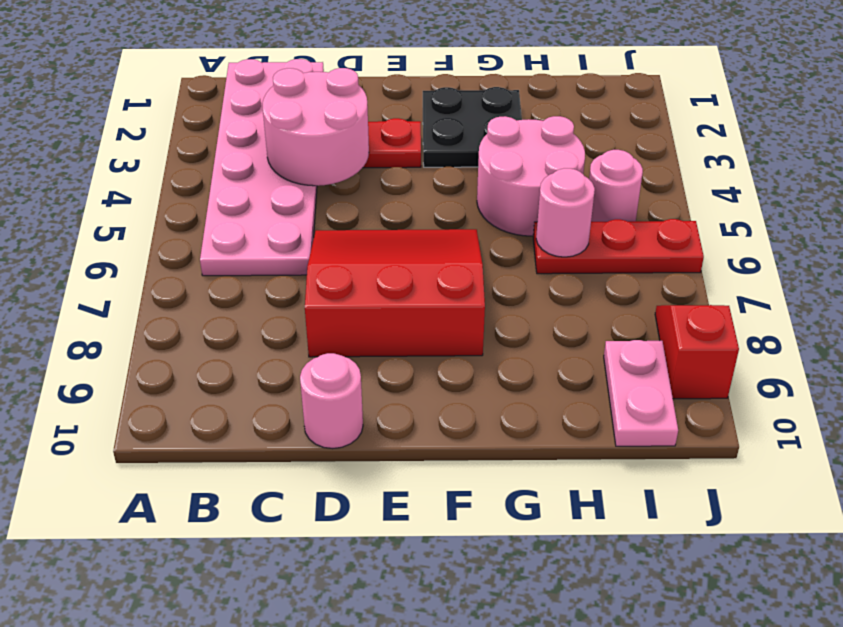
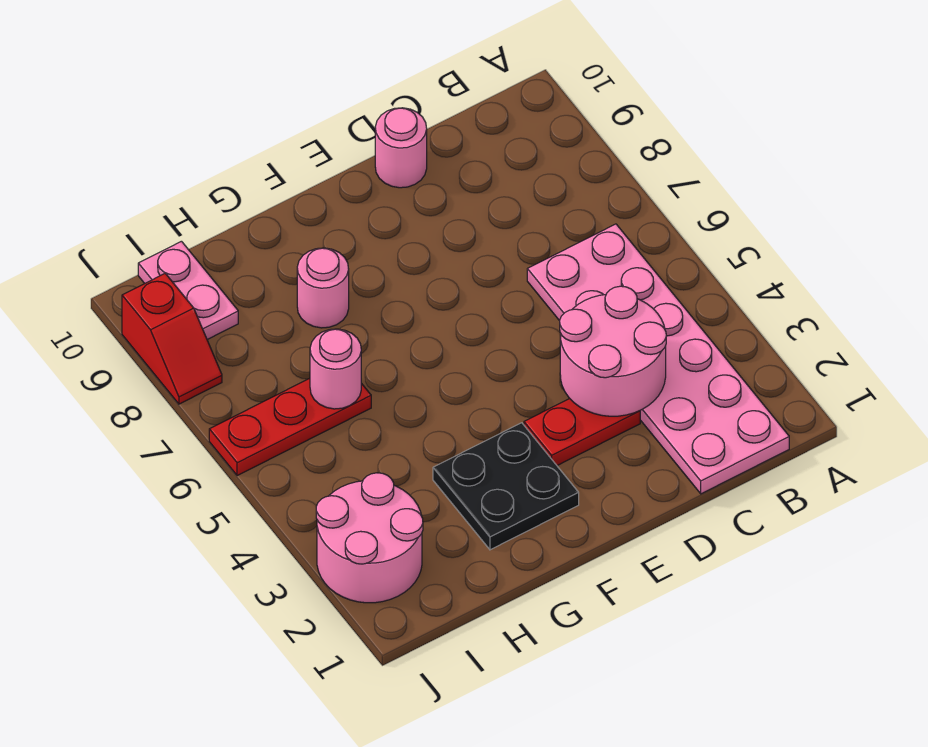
red slope D6:F8 level 1 top 8 -> none
pink round brick G4:H5 level 1 -> pink round brick I2:J3 level 1
pink round brick I5 level 1 -> pink round brick G8 level 1

